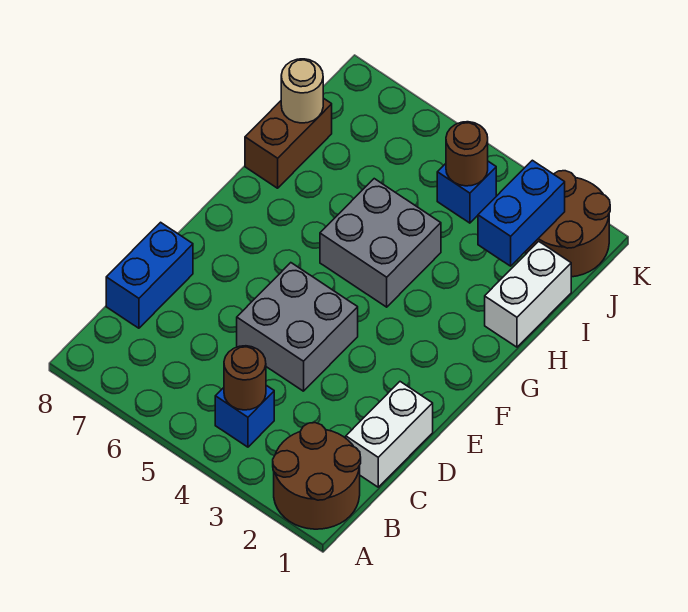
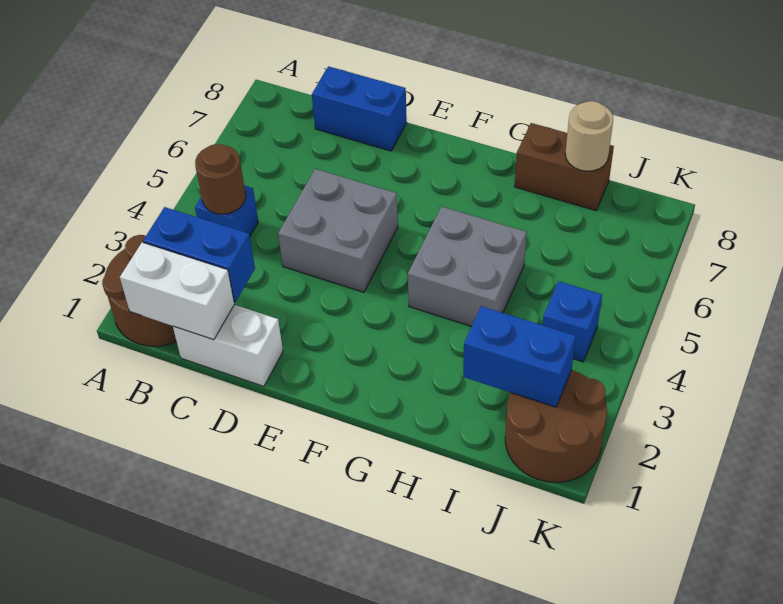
none -> blue brick B2:C2 level 2
white brick H1:I1 level 1 -> white brick B1:C1 level 2
brown round brick J4 level 2 -> none

